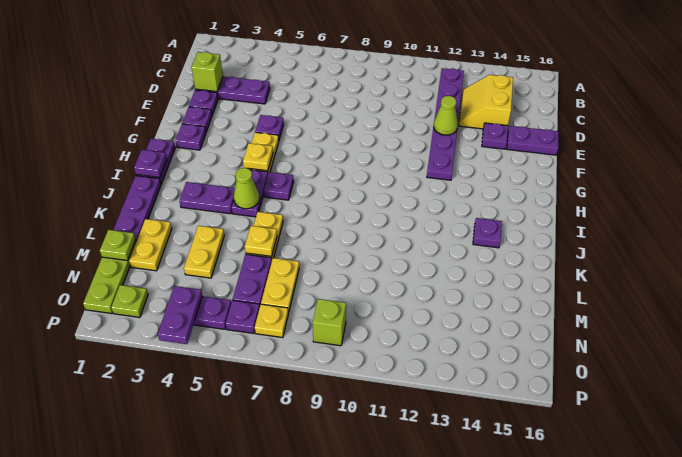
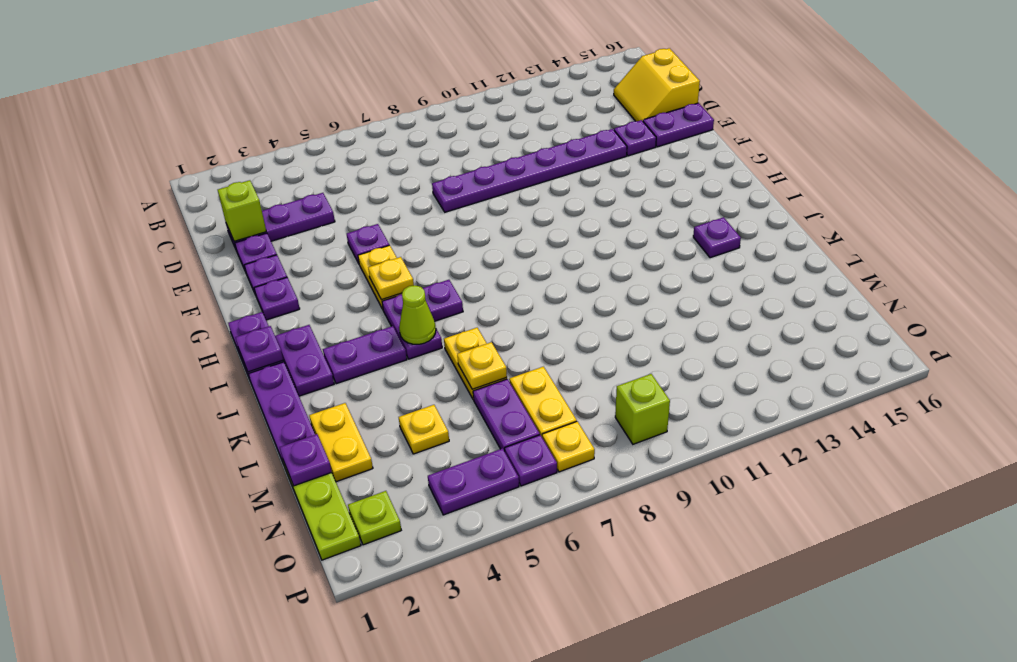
purple plate B12:G12 level 1 -> purple plate E8:E13 level 1
yellow slope C13:D14 level 1 top 14 -> yellow slope C15:D16 level 1 top 16
lime cone E12 level 2 -> none
yellow plate L4:M4 level 1 -> yellow plate M4 level 1
lime plate M1 level 2 -> purple plate M1 level 2
purple plate O4:P4 level 2 -> purple plate I2:J2 level 1

